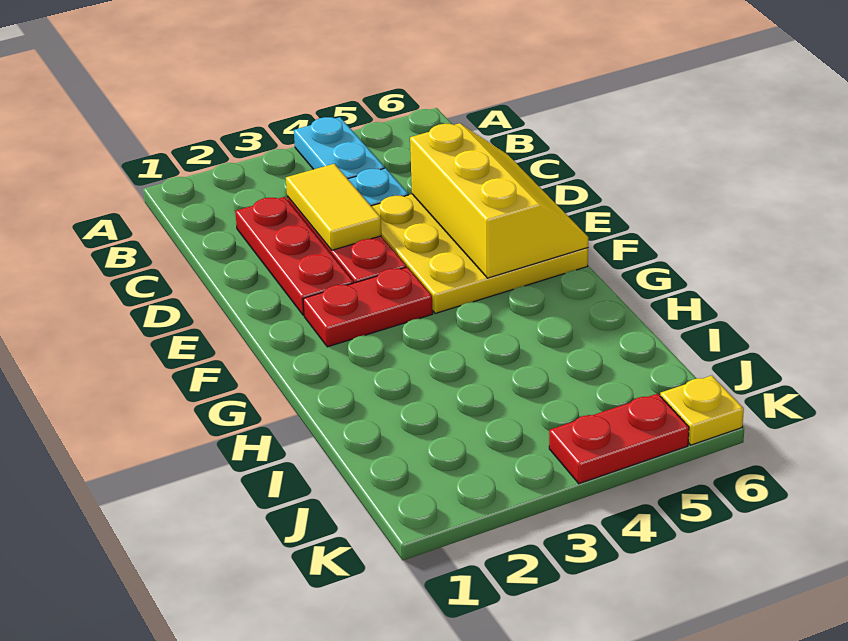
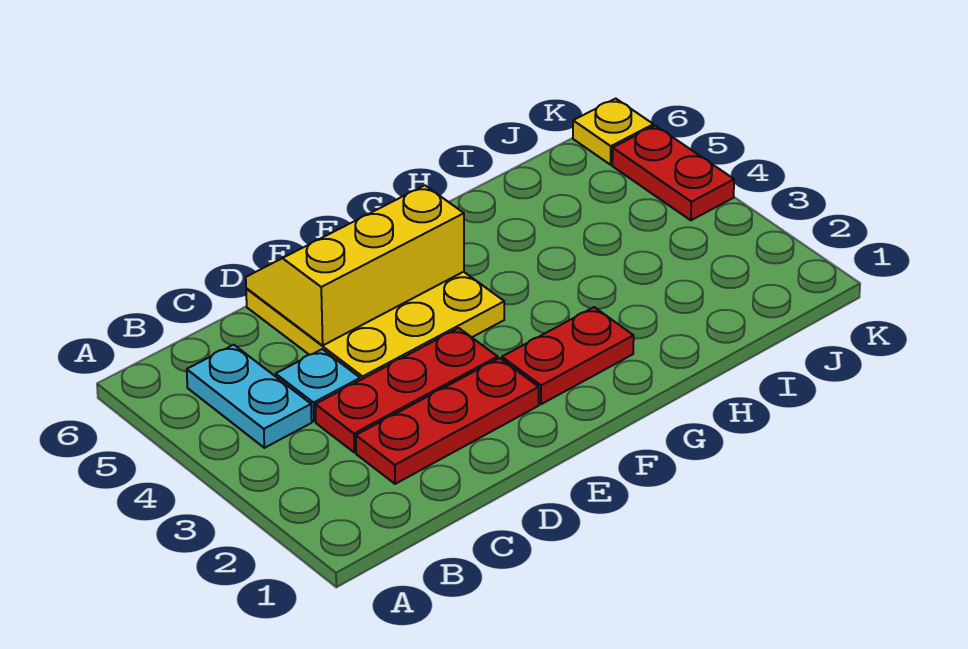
cyan plate A4:B4 level 1 -> cyan plate B4:B5 level 1
yellow tile C3:D3 level 2 -> none
red plate F2:F3 level 1 -> red plate F2:G2 level 1

